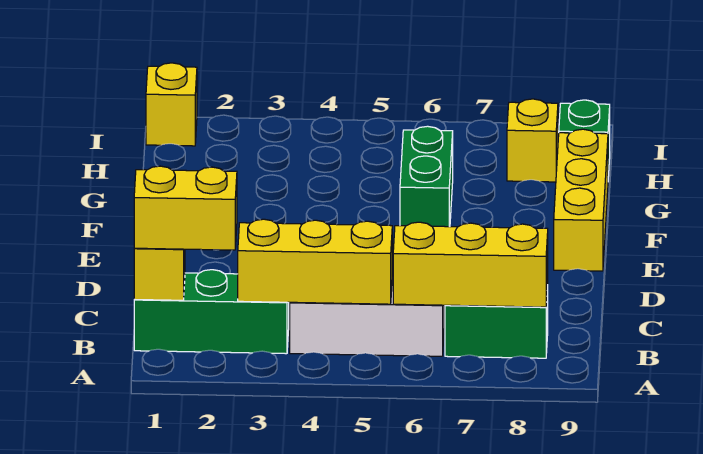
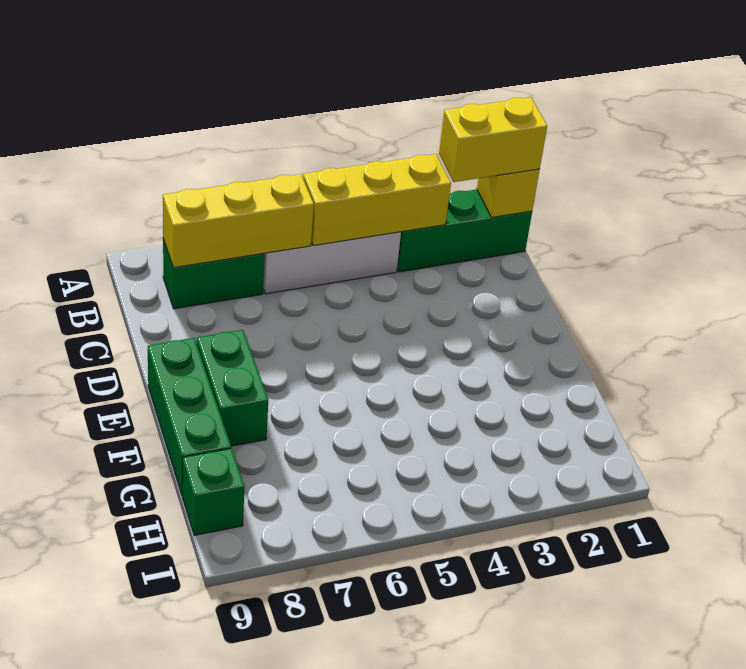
yellow brick E9:G9 level 1 -> green brick E9:G9 level 1
green brick F6:G6 level 1 -> green brick E8:F8 level 1
yellow brick H8 level 1 -> none
yellow brick I1 level 1 -> none

